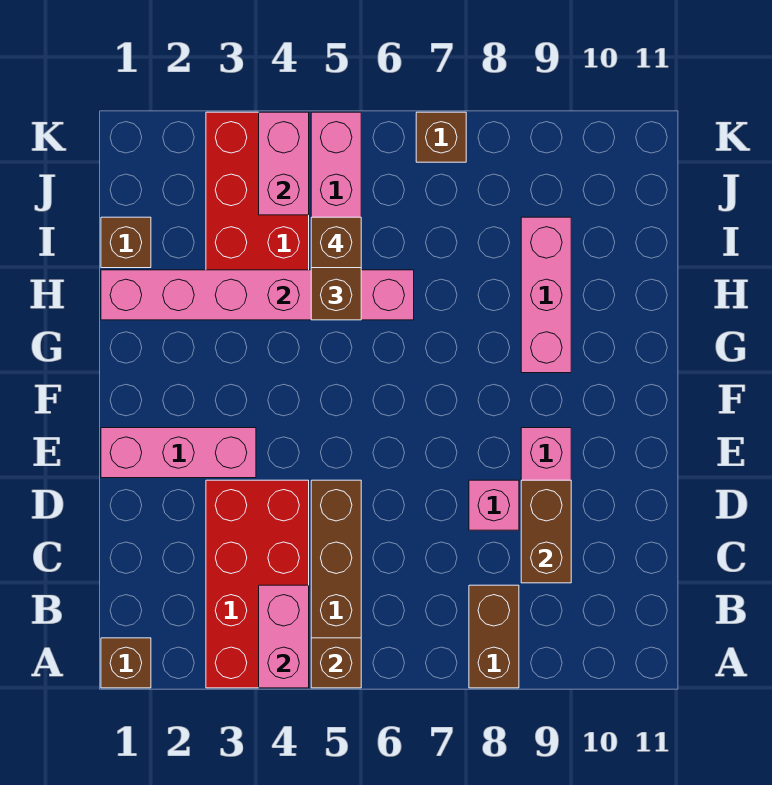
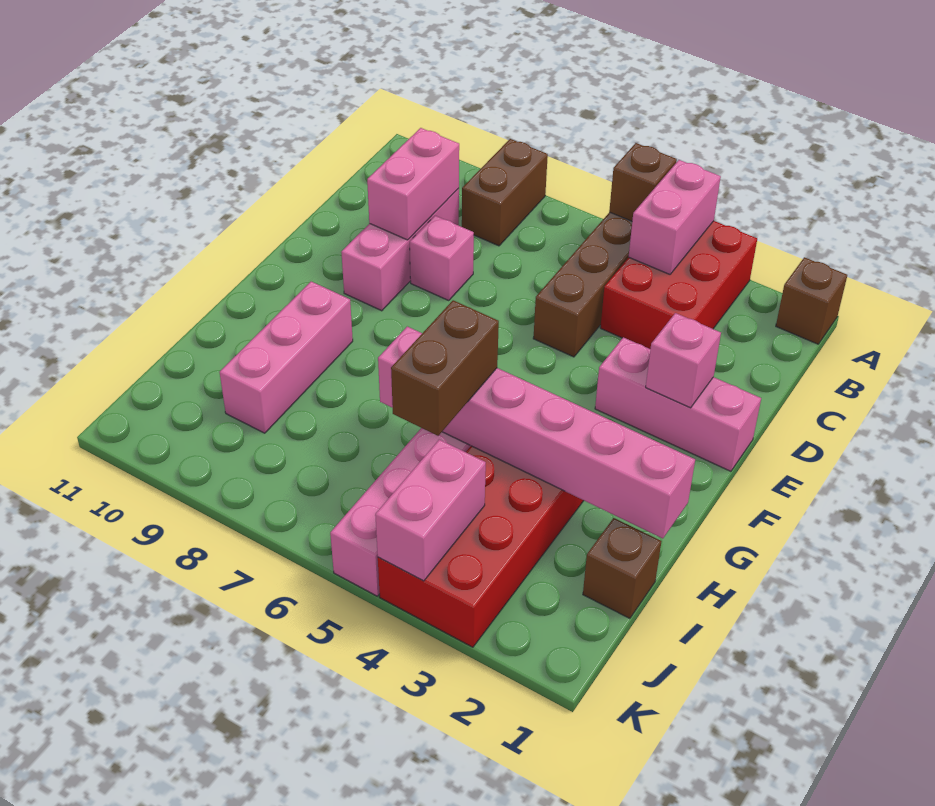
red brick A3:D4 level 1 -> red brick A3:C4 level 1
brown brick C9:D9 level 2 -> pink brick C9:D9 level 2
none -> pink brick E2 level 2
brown brick I5 level 4 -> none
brown brick K7 level 1 -> none

